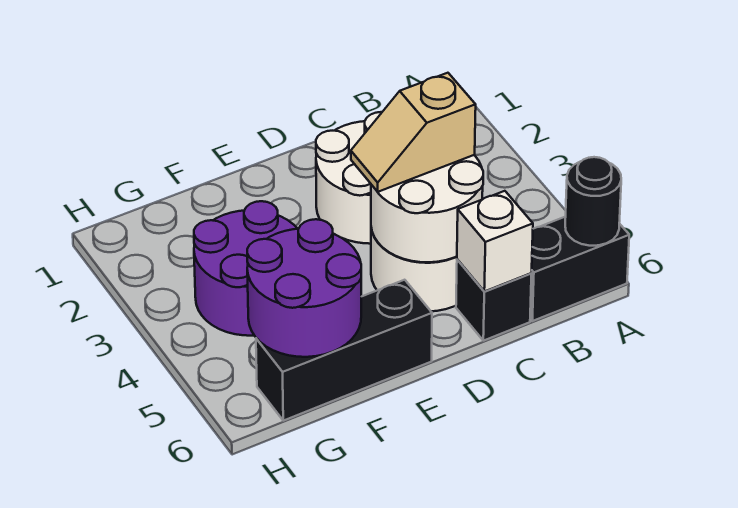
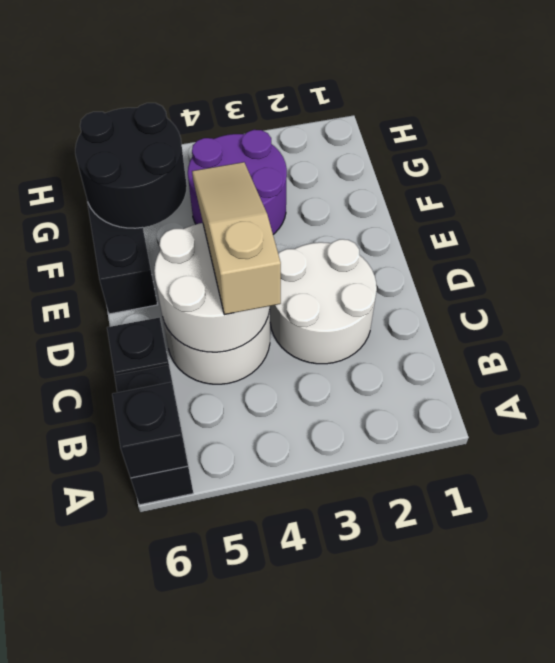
black round brick A6 level 2 -> black brick A6 level 2
tan slope C4:D4 level 3 top C -> tan slope C4:E4 level 3 top C
white brick C6 level 2 -> none
purple round brick F5:G6 level 2 -> black round brick F5:G6 level 2

